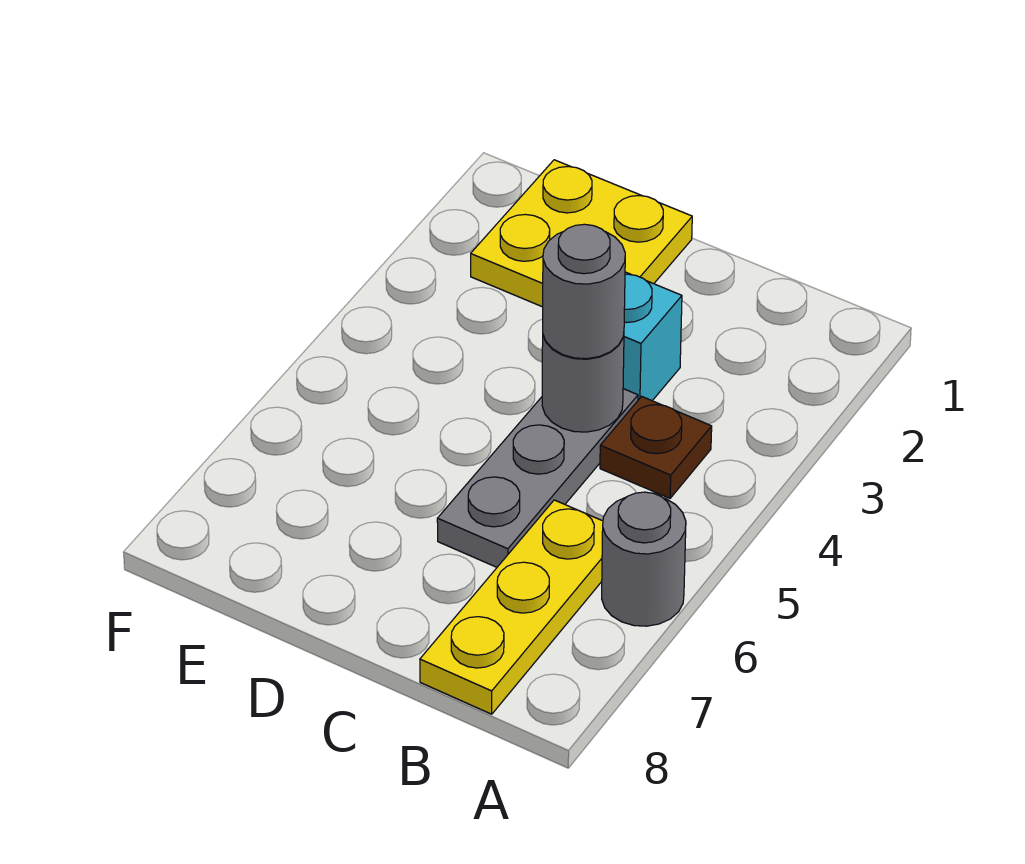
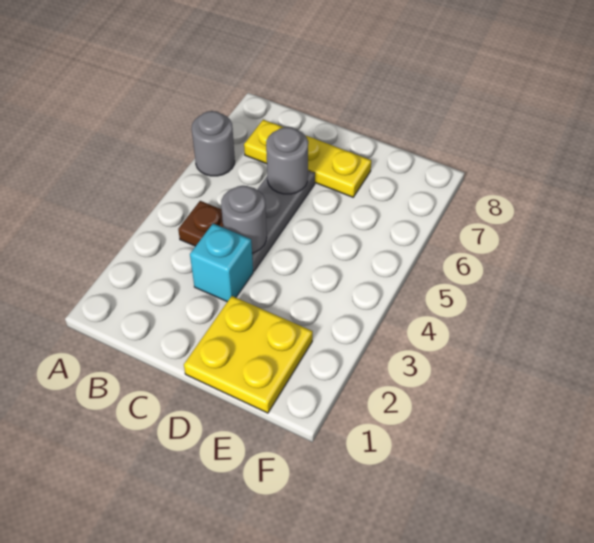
yellow plate B6:B8 level 1 -> yellow plate B7:D7 level 1
grey round brick C4 level 3 -> grey round brick C6 level 2

